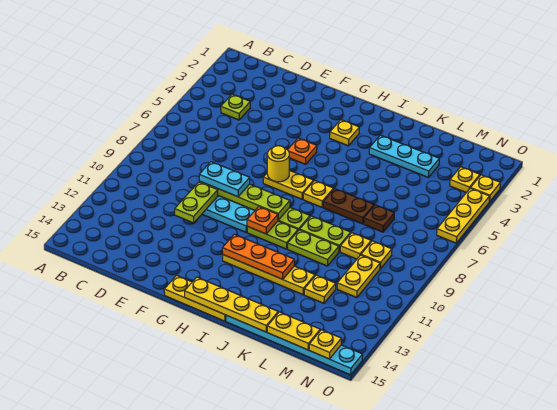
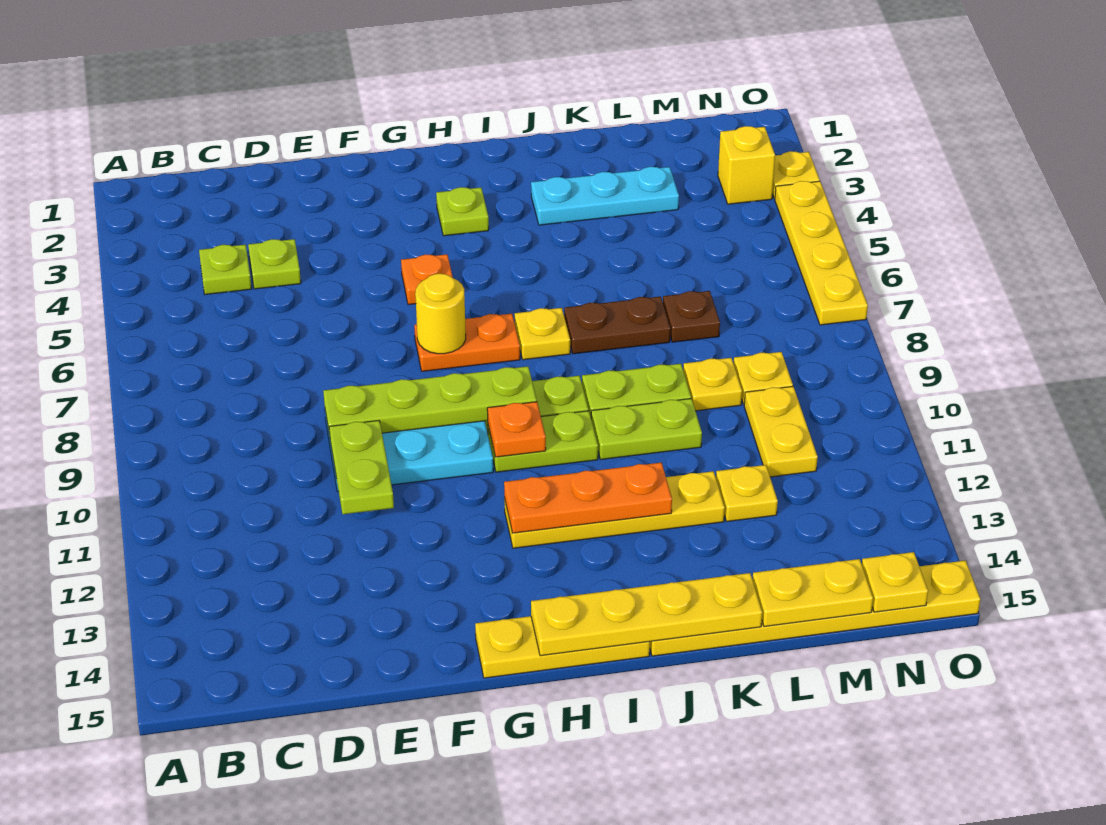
none -> lime plate D4 level 1
cyan plate E9:F9 level 3 -> none
yellow plate G7:H7 level 1 -> orange plate G7:H7 level 1
yellow plate H3 level 1 -> lime plate H3 level 1
cyan plate J15:O15 level 1 -> yellow plate J15:O15 level 1
yellow plate N3 level 1 -> yellow brick N3 level 1
yellow plate O4:O6 level 1 -> yellow plate O4:O7 level 1

